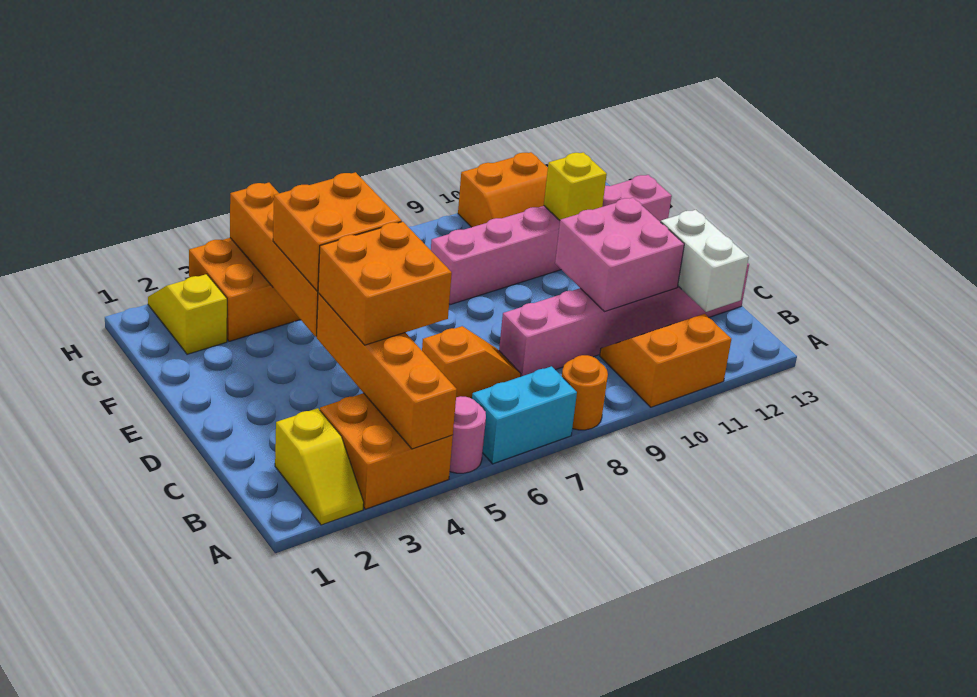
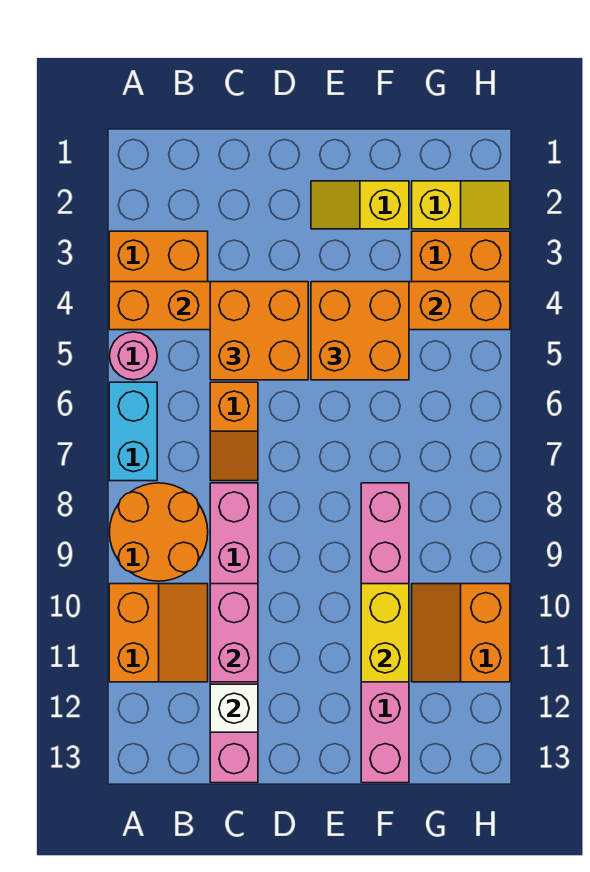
yellow slope A2:B2 level 1 top B -> yellow slope E2:F2 level 1 top F
orange round brick A8 level 1 -> orange round brick A8:B9 level 1
white brick B12:C12 level 2 -> white brick C12 level 2
pink brick C10:D11 level 2 -> pink brick C10:C11 level 2
yellow brick F11 level 2 -> yellow brick F10:F11 level 2

